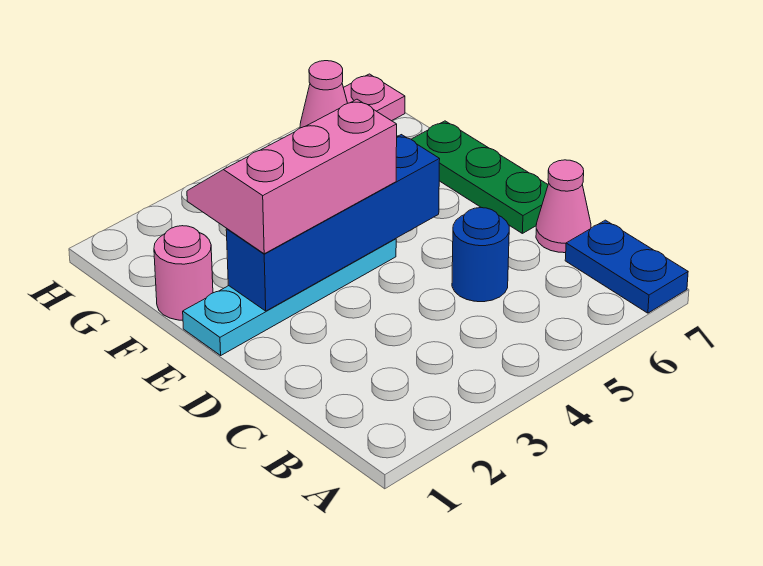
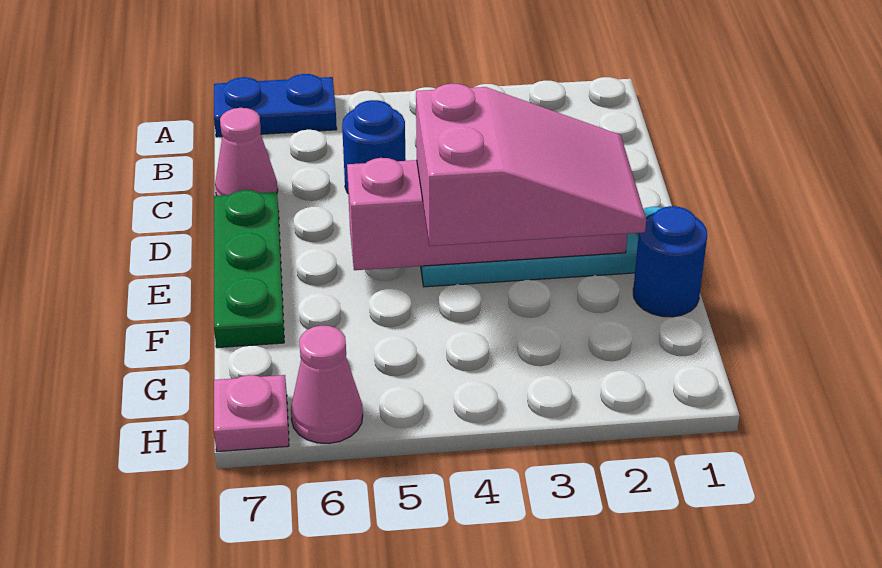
blue plate A7:B7 level 1 -> blue plate A6:A7 level 1
blue brick E2:E5 level 2 -> pink brick E2:E5 level 2
pink slope E2:F4 level 3 top E -> pink slope E2:F4 level 3 top 4
pink round brick F1 level 1 -> blue round brick F1 level 1

